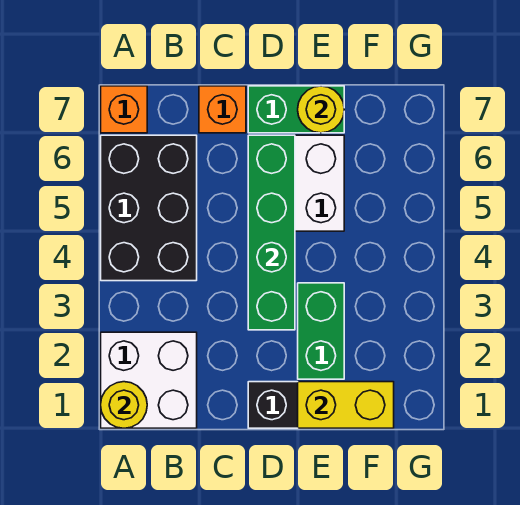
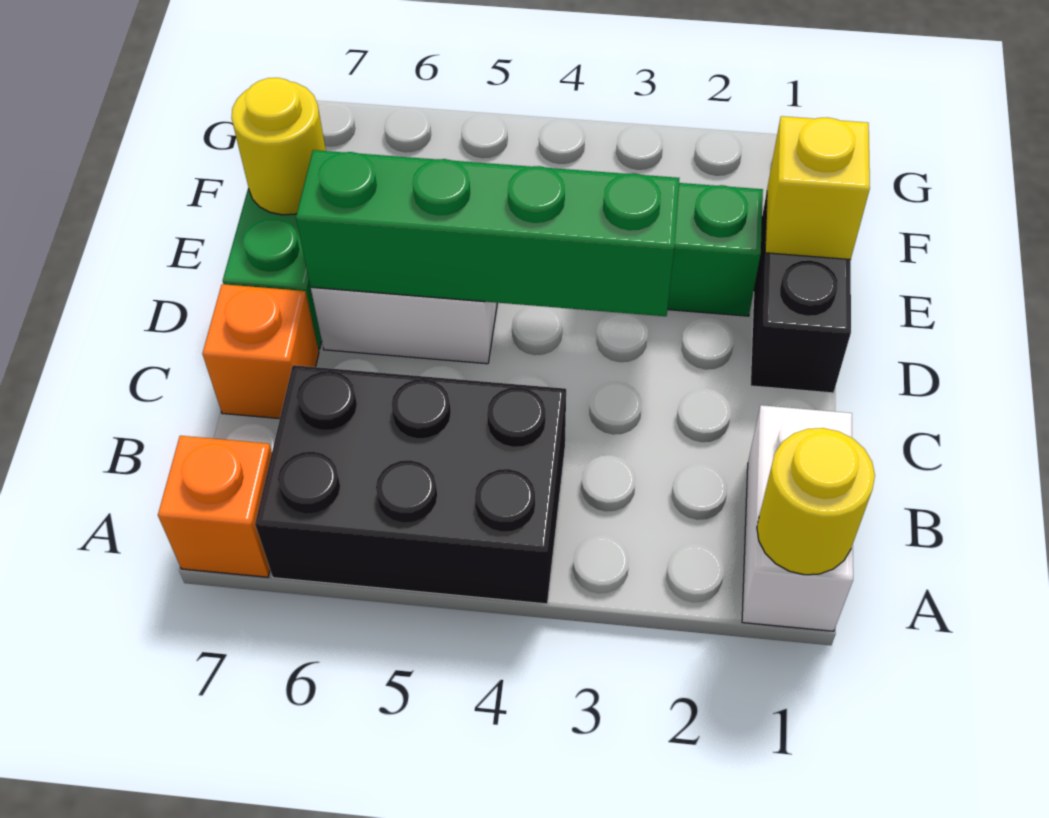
white brick A1:B2 level 1 -> white brick A1:B1 level 1
yellow brick E1:F1 level 2 -> yellow brick E1 level 2

